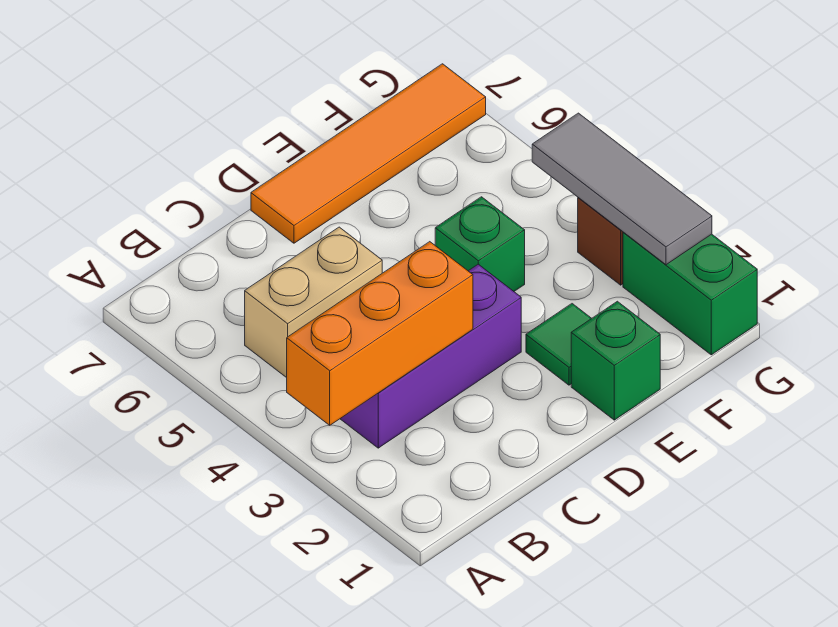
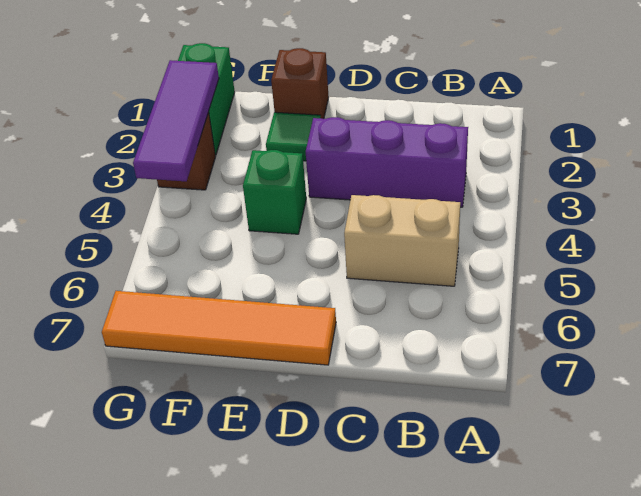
orange brick A3:C3 level 2 -> none
green brick E1 level 1 -> brown brick E1 level 1
grey tile G2:G4 level 2 -> purple tile G2:G4 level 2

